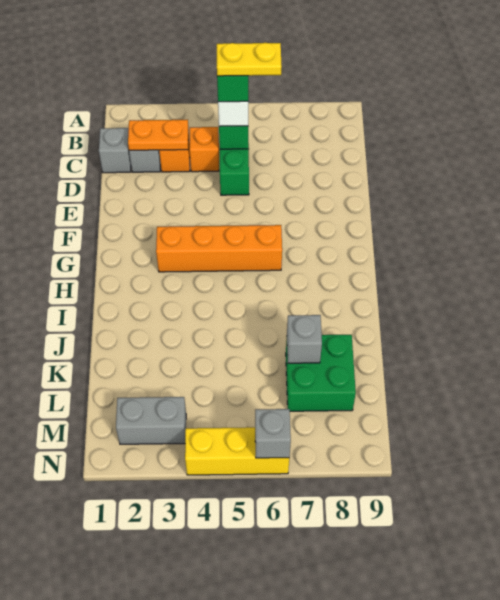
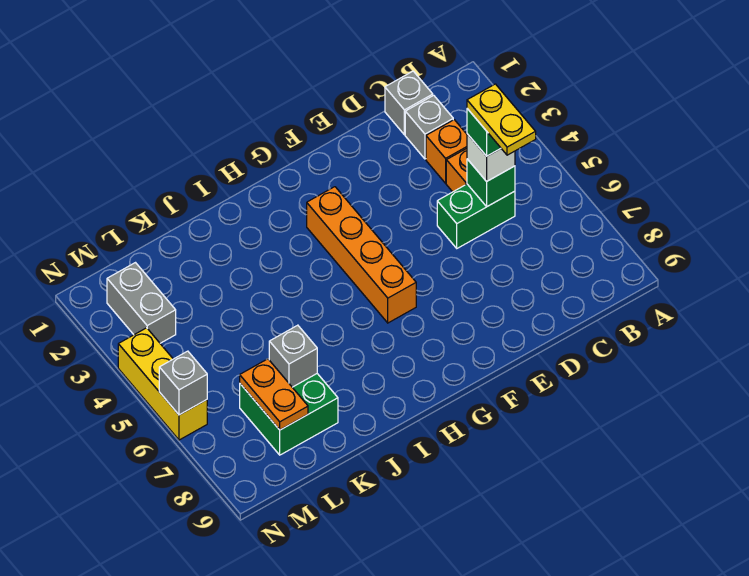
orange plate C2:C3 level 2 -> orange plate L7:L8 level 2

